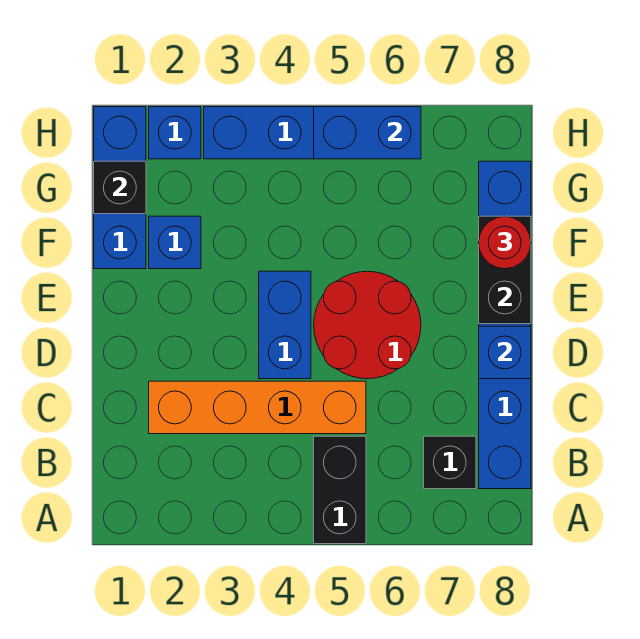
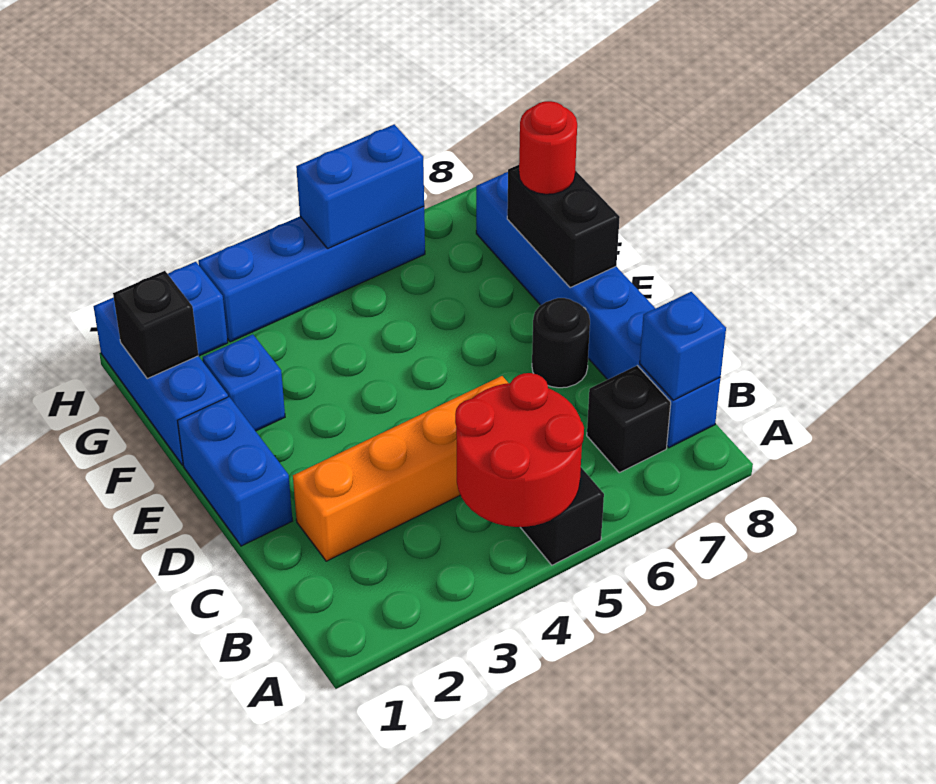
blue brick D4:E4 level 1 -> blue brick D1:E1 level 1
red round brick D5:E6 level 1 -> red round brick A4:B5 level 2
none -> black round brick D7 level 1
blue brick D8 level 2 -> blue brick B8 level 2

